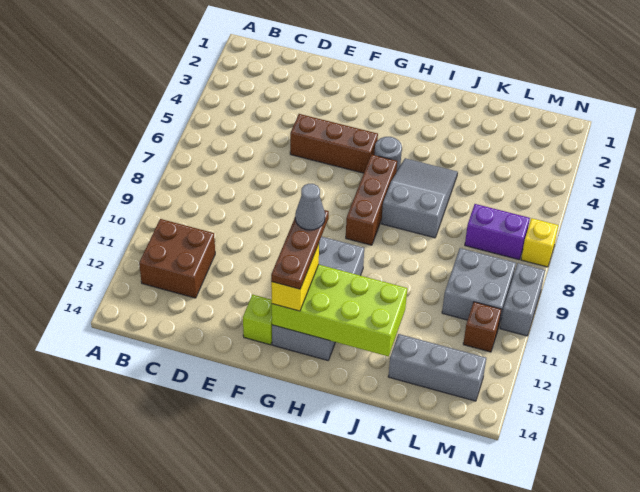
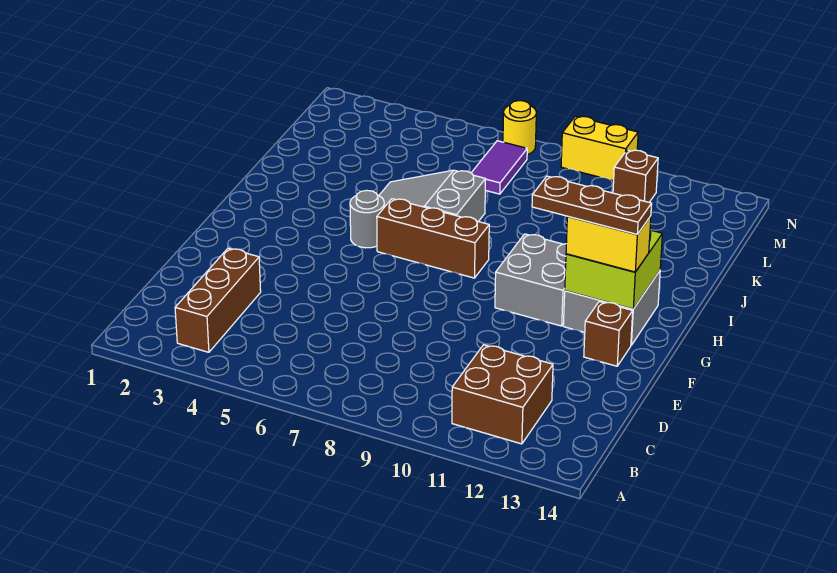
brown brick E5:G5 level 1 -> brown brick B3:D3 level 1
lime brick F13 level 1 -> brown brick F13 level 1
grey cone G11 level 5 -> none
lime brick G12:J13 level 2 -> lime brick G12:H13 level 2
grey brick K13:M13 level 1 -> none
purple brick L7:M7 level 1 -> purple tile L7:M7 level 1
grey brick L9:M10 level 1 -> none
yellow brick N7 level 1 -> yellow round brick N7 level 1
grey brick N9:N10 level 1 -> yellow brick N9:N10 level 1

